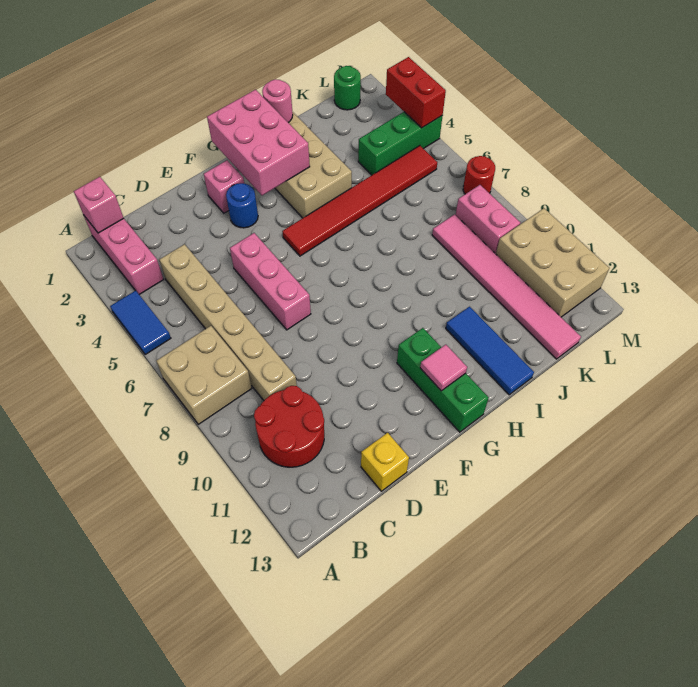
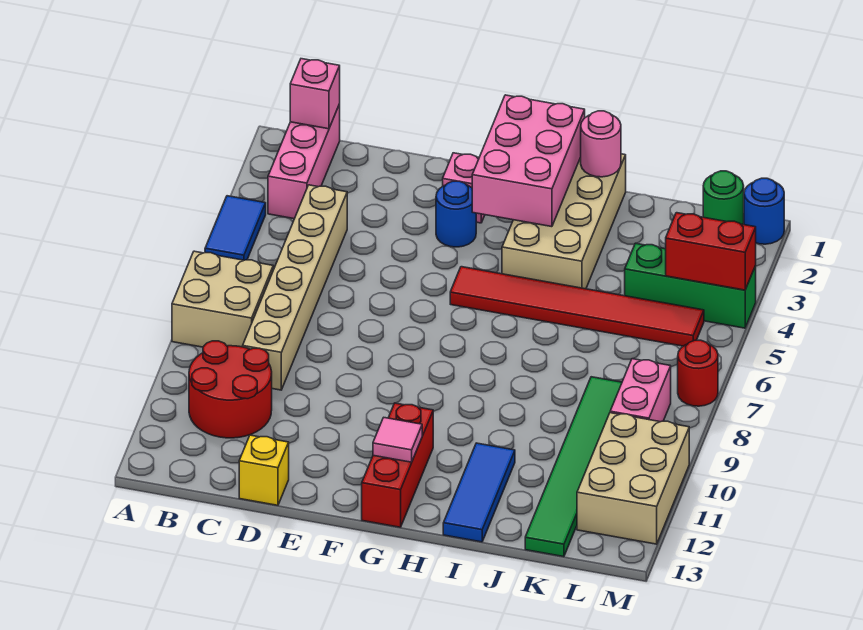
pink brick E5:E7 level 1 -> none
green brick G11:G13 level 1 -> red brick G11:G13 level 1
pink tile K8:K13 level 1 -> green tile K8:K13 level 1
none -> blue round brick M1 level 1
red brick M3:M4 level 2 -> red brick L4:M4 level 2

